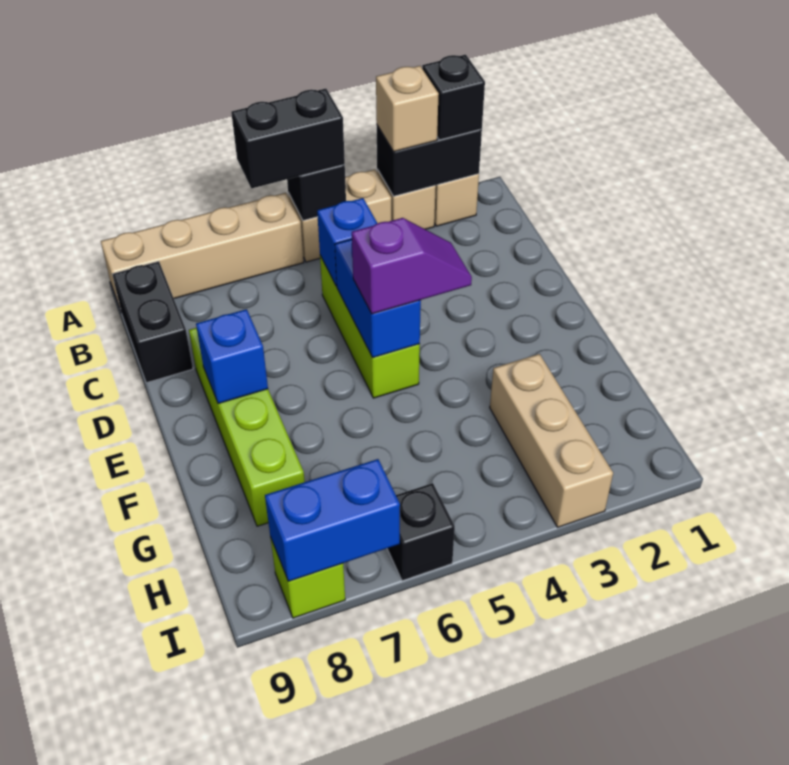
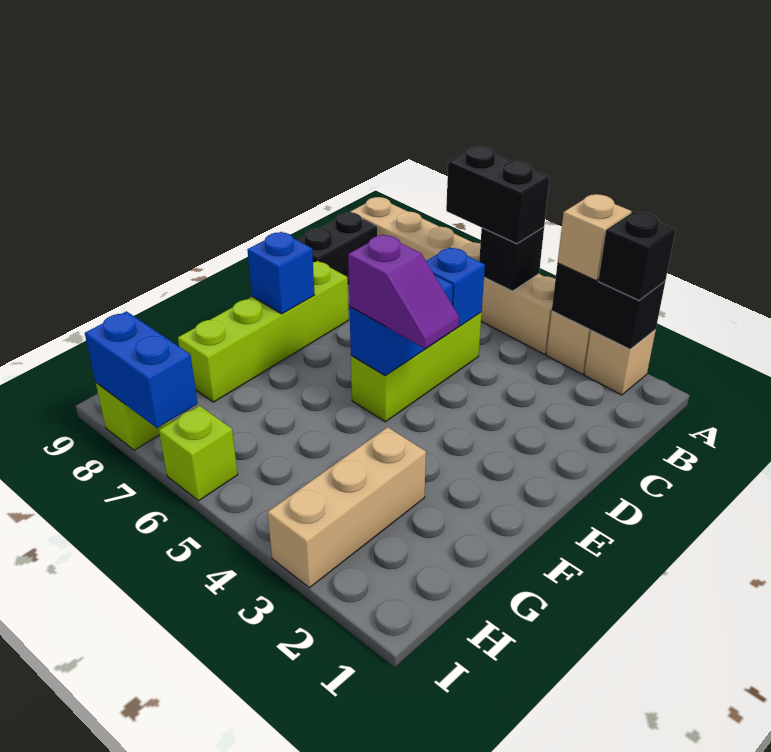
black brick I6 level 1 -> lime brick I6 level 1

